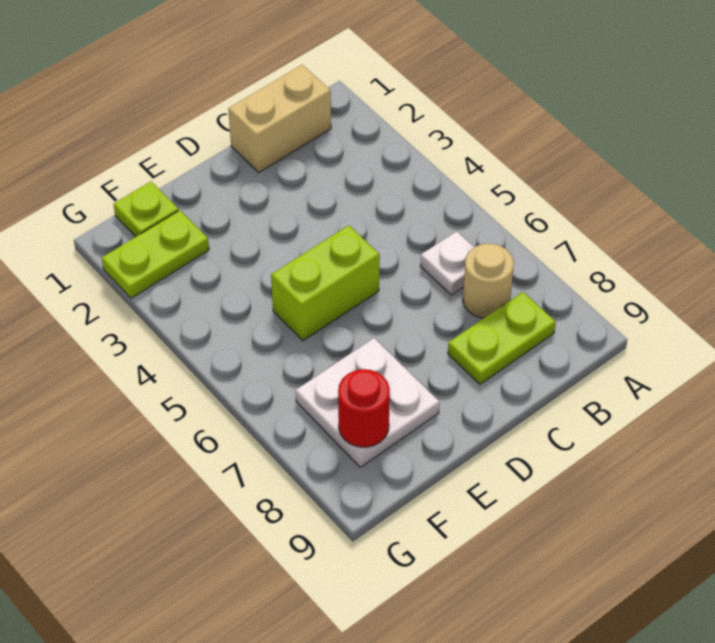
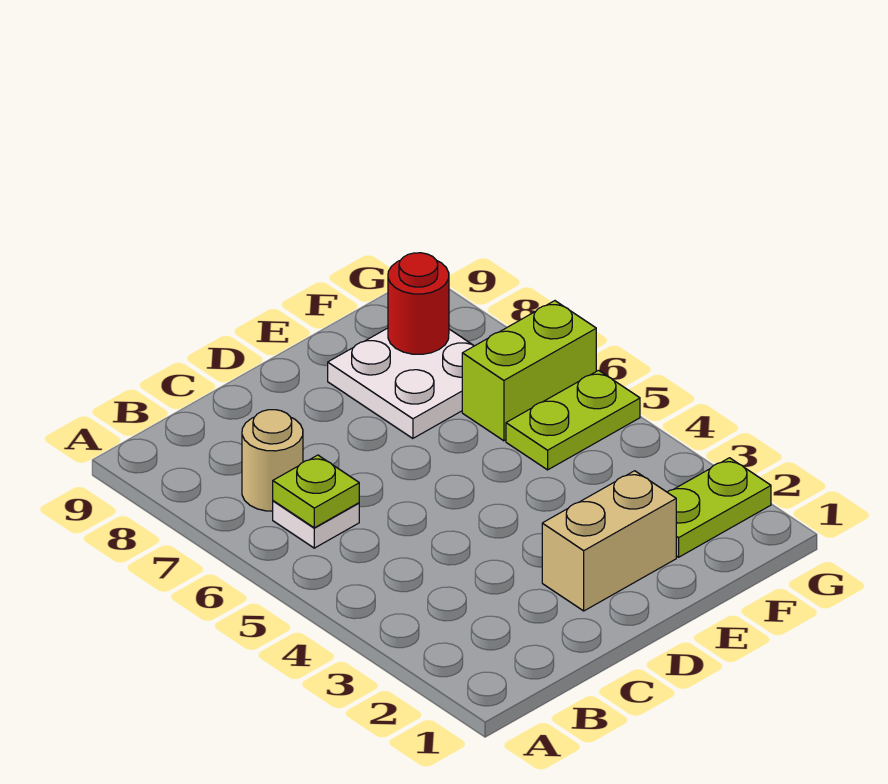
tan brick B1:C1 level 1 -> tan brick D2:E2 level 1
lime plate B8:C8 level 1 -> lime plate F5:G5 level 1
lime brick D5:E5 level 1 -> lime brick F6:G6 level 1
lime plate F1 level 1 -> lime plate B6 level 2

